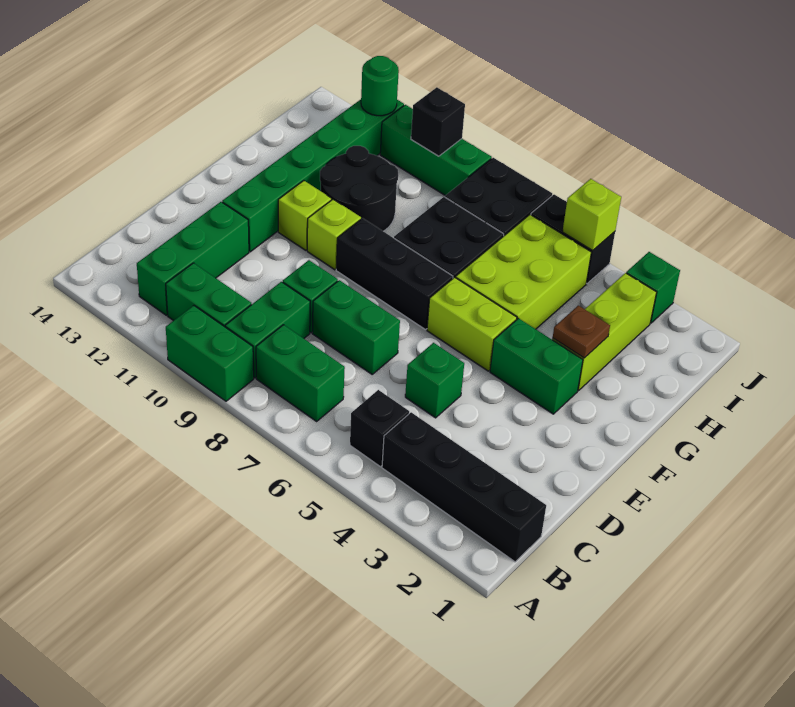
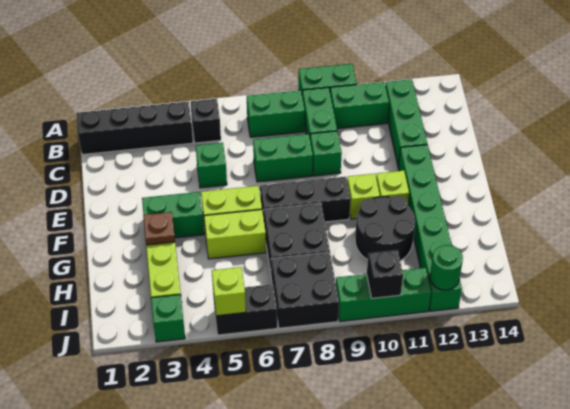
lime brick G5:I6 level 1 -> lime brick G5:G6 level 1

